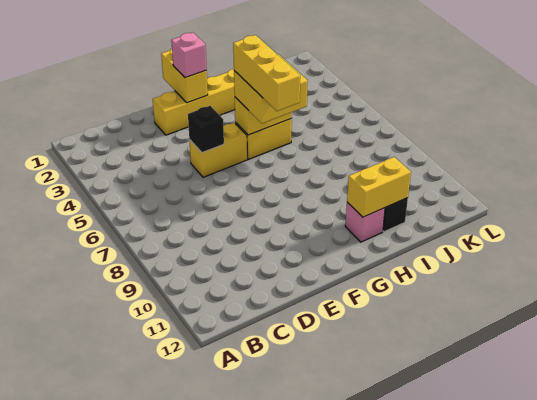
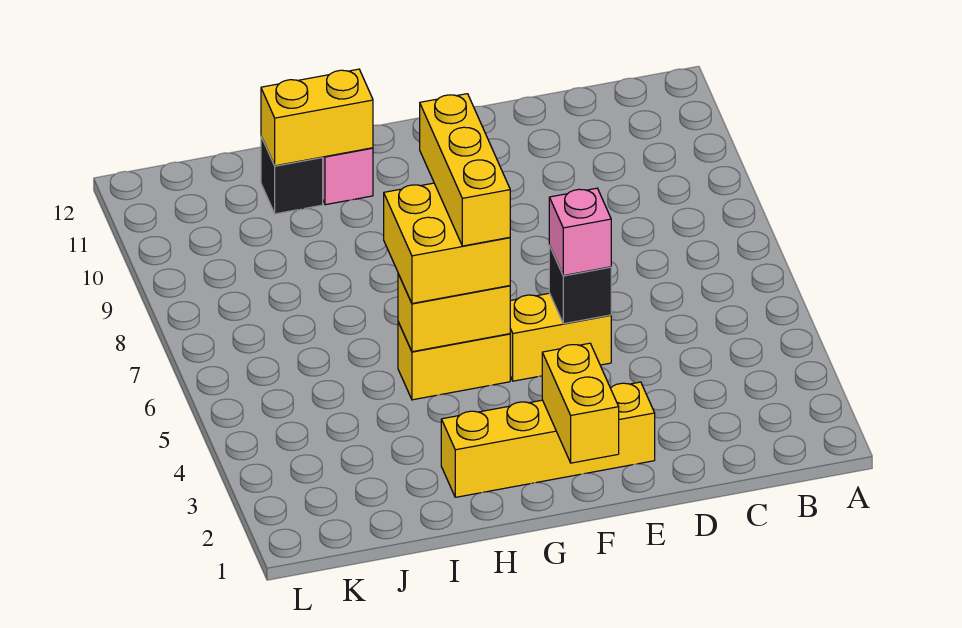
pink brick F2 level 3 -> pink brick E5 level 3

